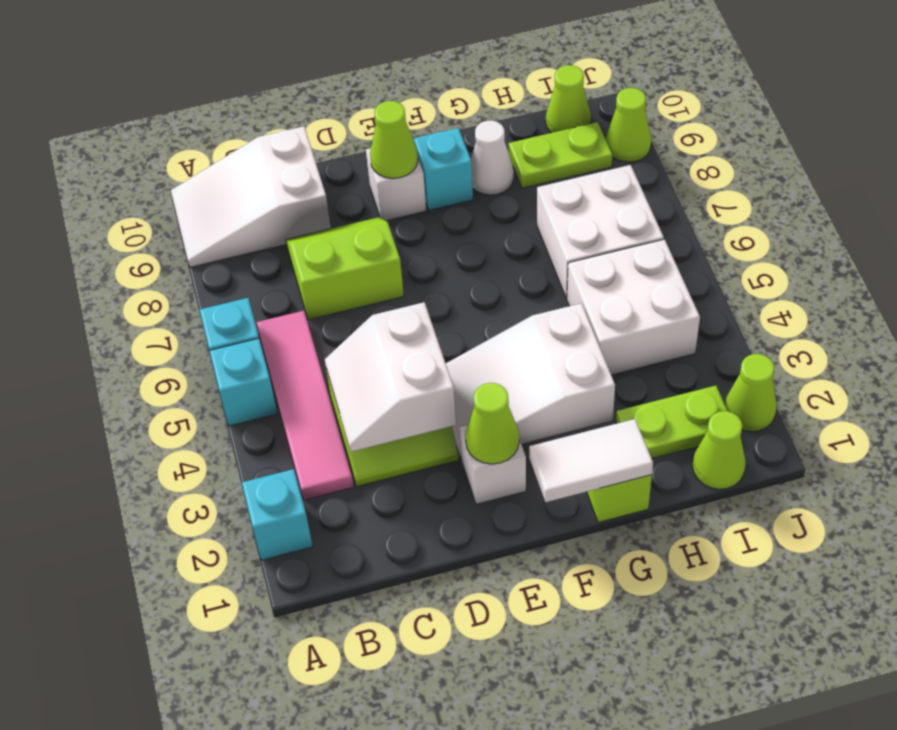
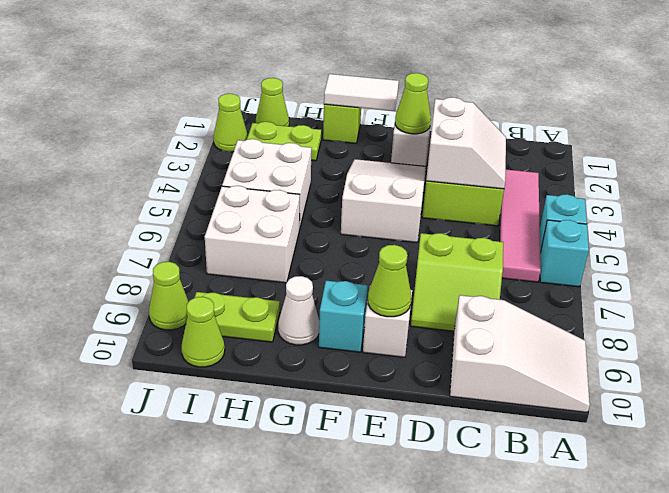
cyan brick A2 level 1 -> none
white slope E3:G4 level 1 top G -> white slope E3:F5 level 1 top 5

